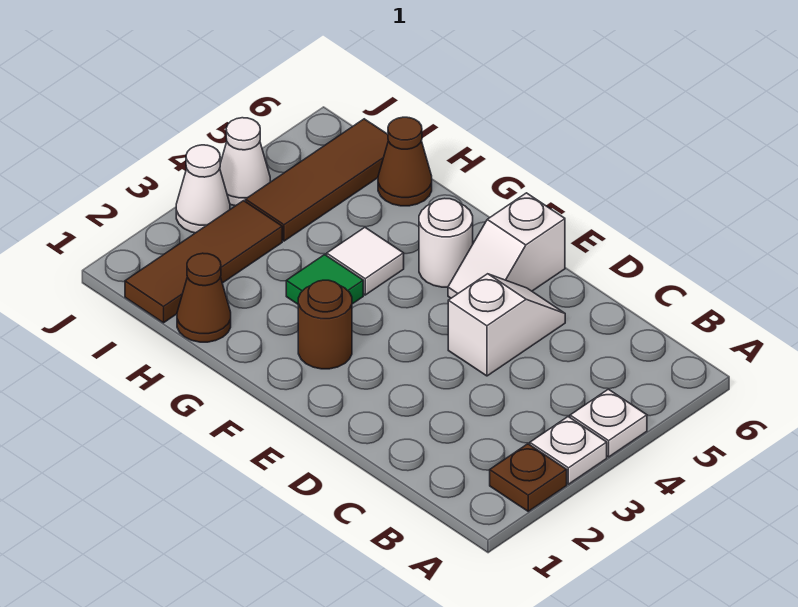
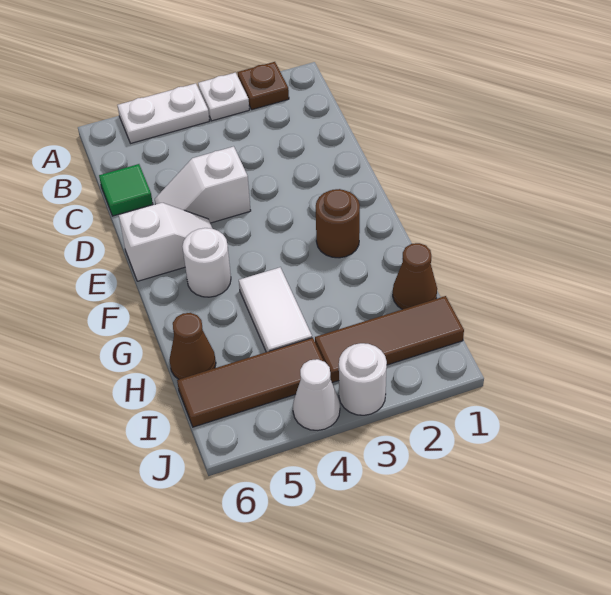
white plate A4 level 1 -> white plate A4:A5 level 1
green tile G3 level 1 -> green tile C6 level 1
white tile G4 level 1 -> white tile G4:H4 level 1
white cone J3 level 1 -> white round brick J3 level 1

